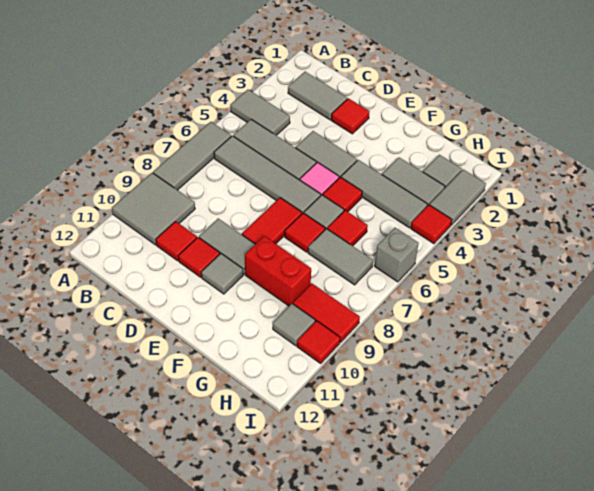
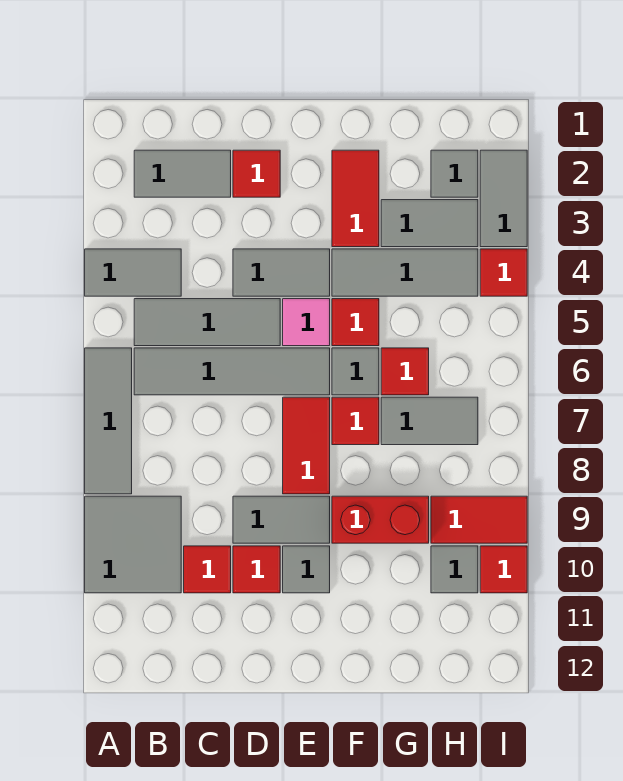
none -> red tile F2:F3 level 1
grey brick I6 level 1 -> none

